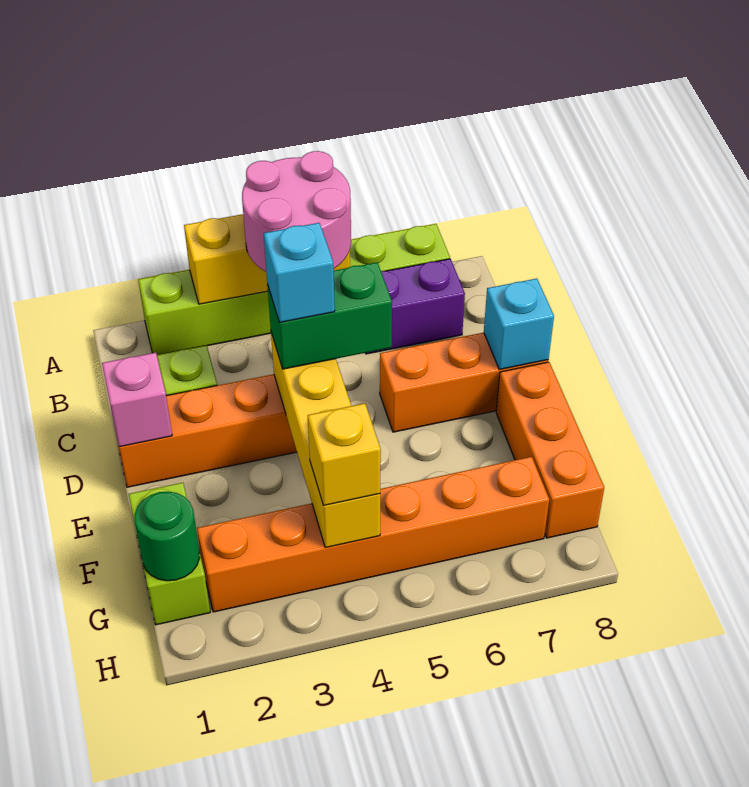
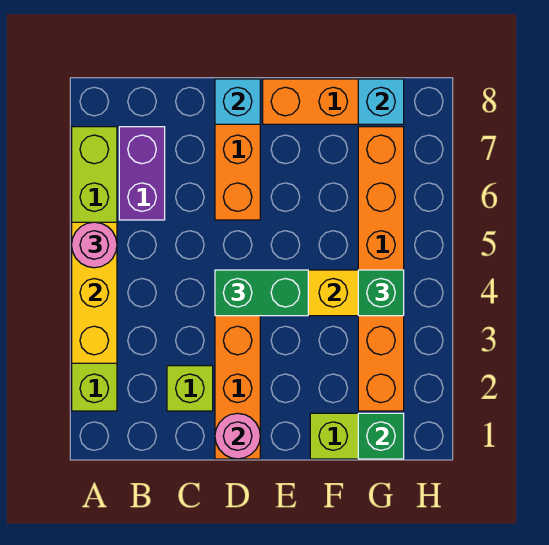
pink round brick A4:B5 level 3 -> pink round brick A5 level 3
pink brick D1 level 2 -> pink round brick D1 level 2
green brick D4:D5 level 3 -> green brick D4:E4 level 3
cyan brick D4 level 4 -> cyan brick G8 level 2
green round brick G1 level 2 -> green brick G1 level 2
yellow brick G4 level 3 -> green brick G4 level 3

